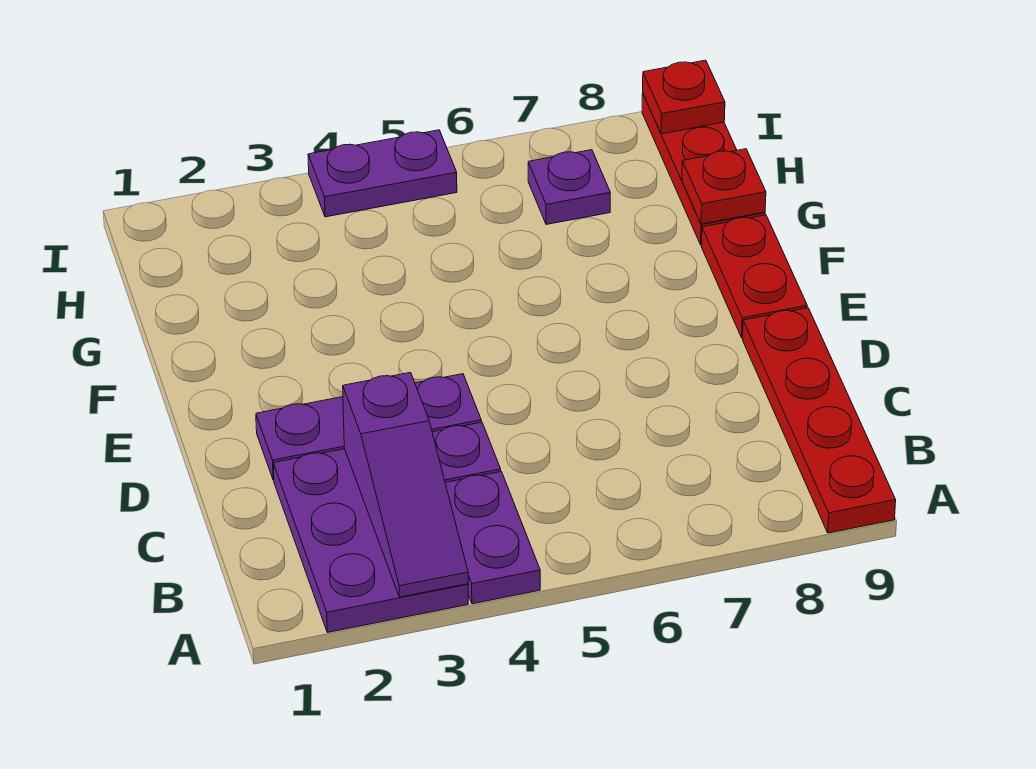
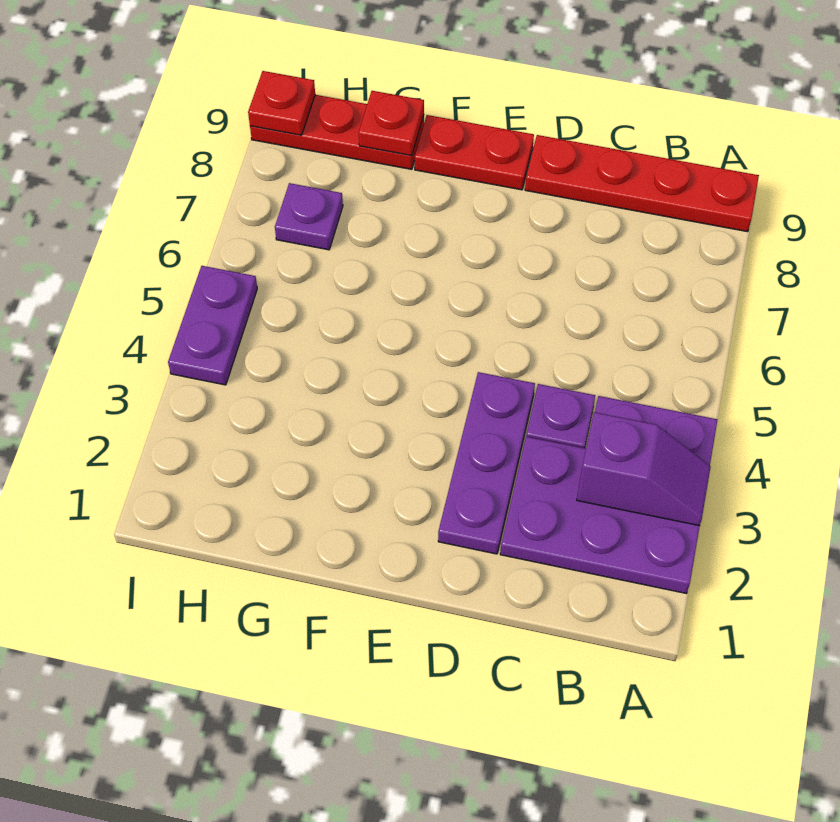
purple slope A3:C3 level 2 top C -> purple slope A3:B3 level 2 top B

